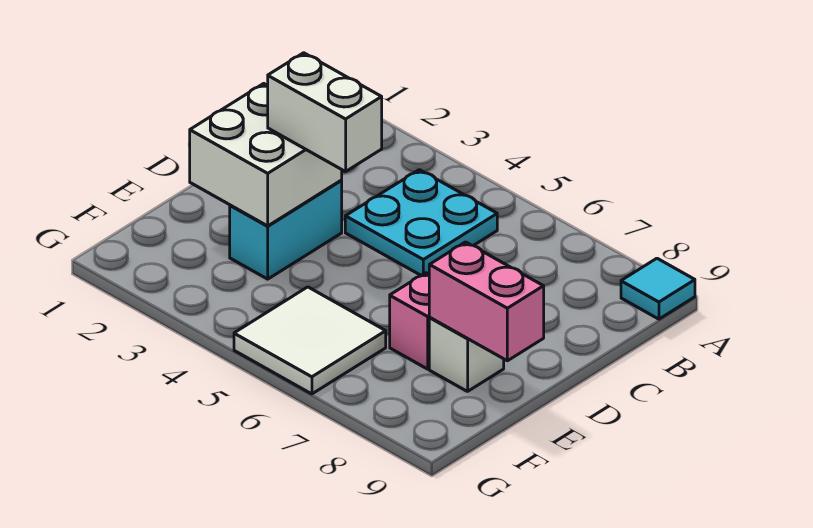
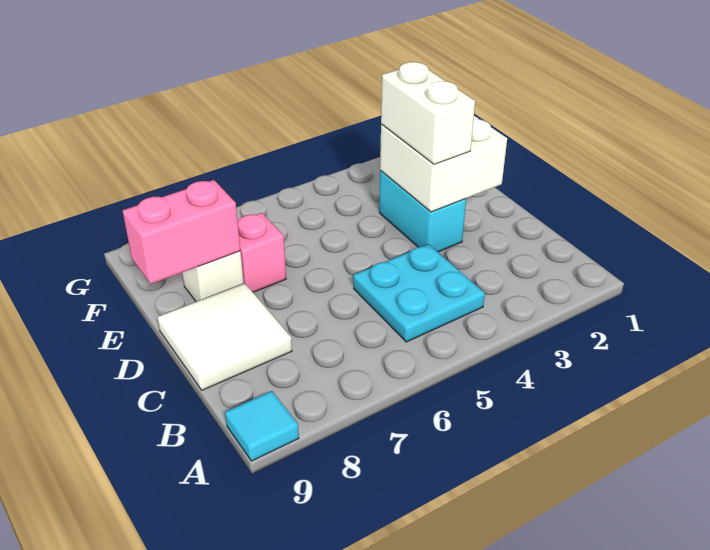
white brick D3:D4 level 3 -> white brick D3:E3 level 3
white tile F5:G6 level 1 -> white tile C8:D9 level 1

